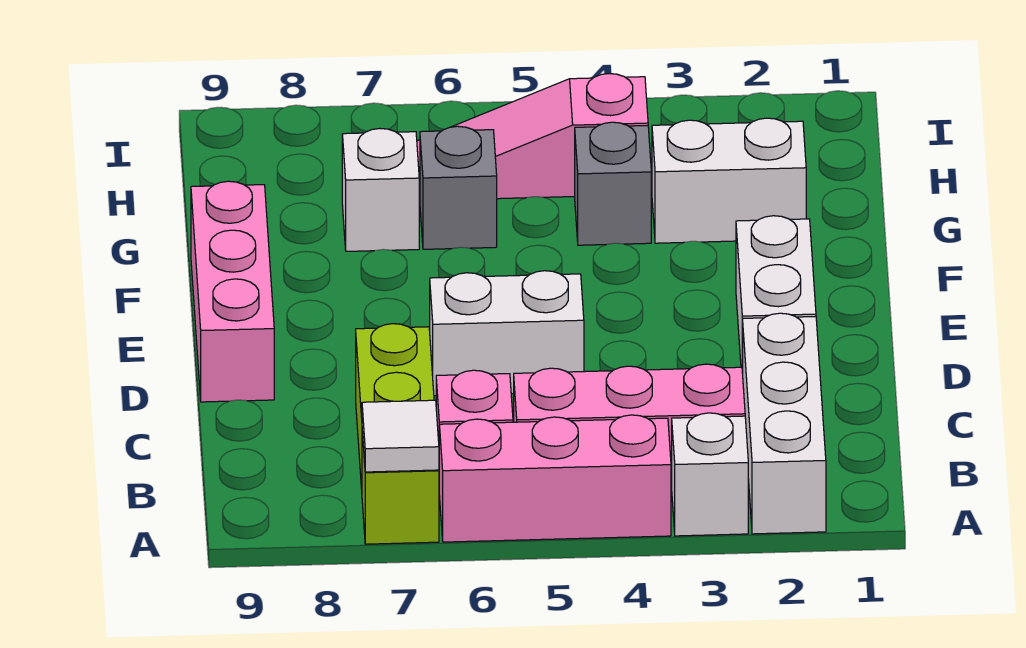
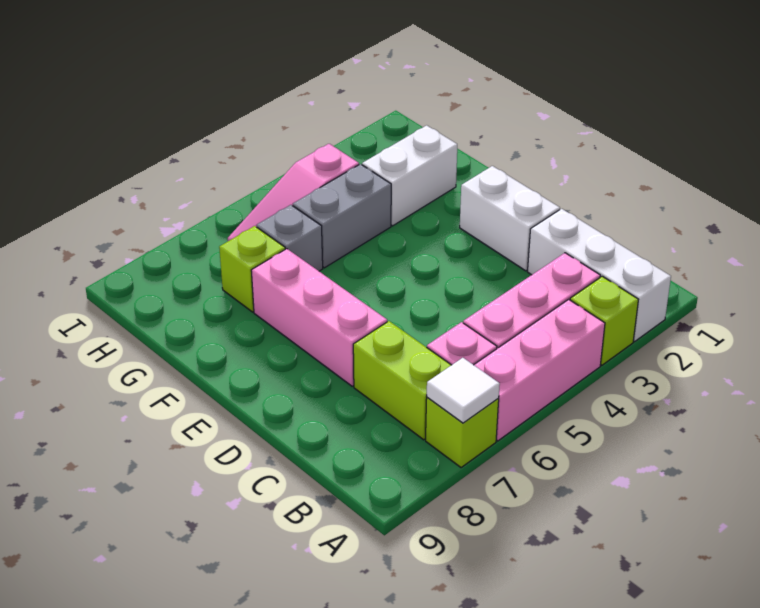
white brick A3 level 1 -> lime brick A3 level 1
white brick D5:D6 level 1 -> none
pink brick D9:F9 level 1 -> pink brick D7:F7 level 1
grey brick G4 level 1 -> grey brick G4:G5 level 1
white brick G7 level 1 -> lime brick G7 level 1

